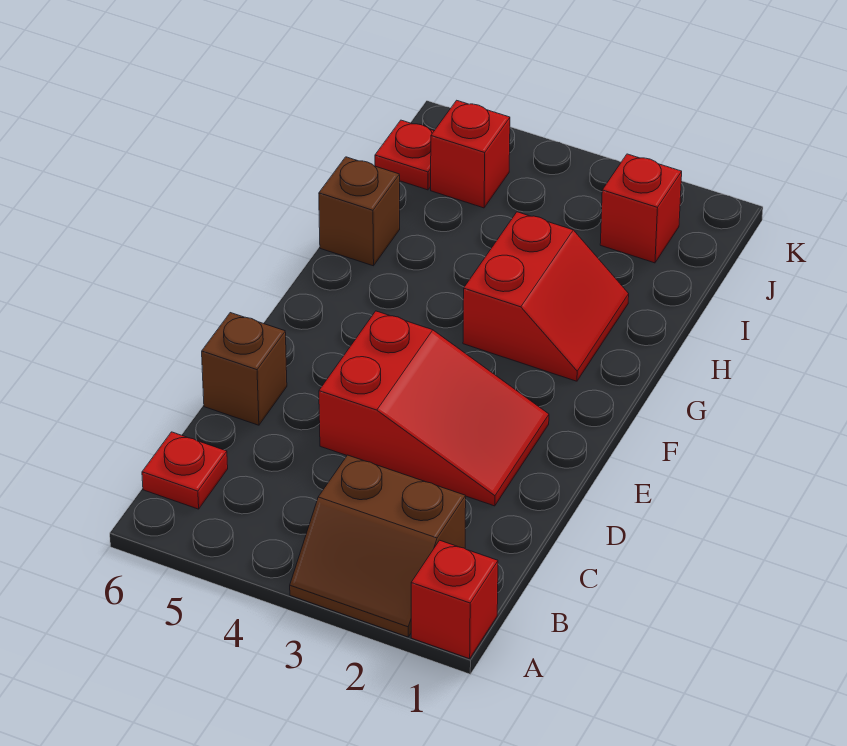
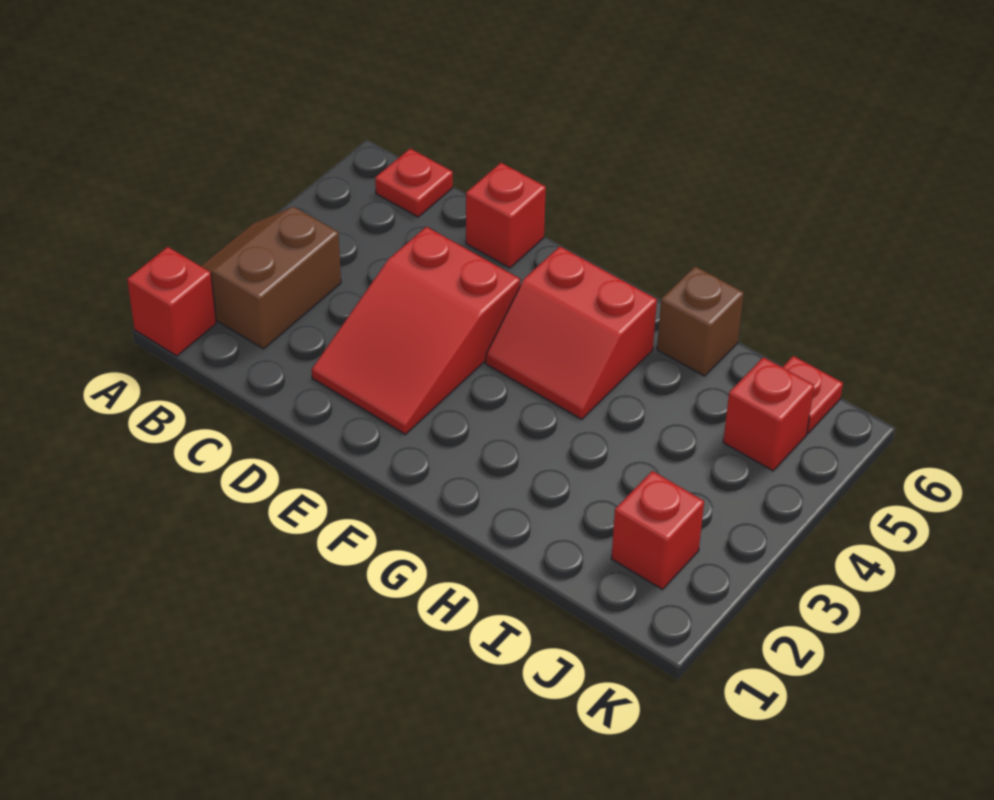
brown brick D6 level 1 -> red brick D6 level 1
red slope G2:H3 level 1 top 3 -> red slope F4:G5 level 1 top 5

